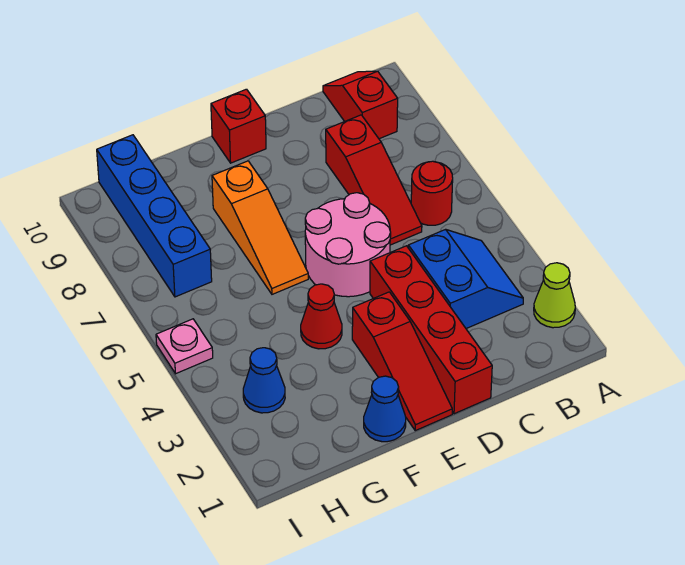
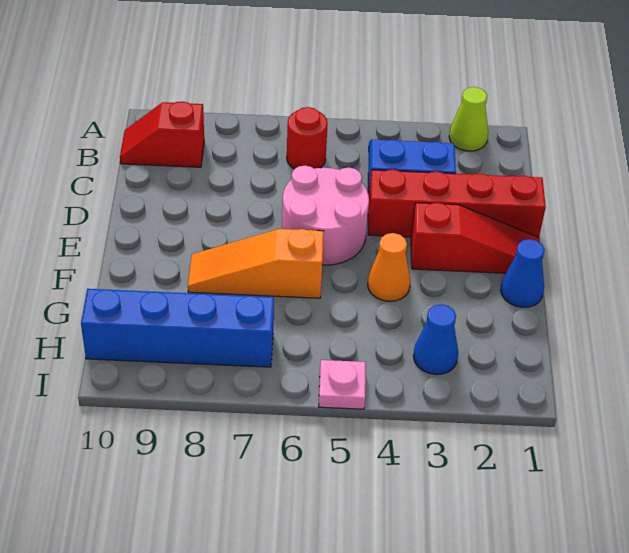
red slope C6:C8 level 1 top 8 -> none
red brick E10 level 1 -> none
red cone F4 level 1 -> orange cone F4 level 1
orange slope F6:F8 level 1 top 8 -> orange slope F6:F8 level 1 top 6

